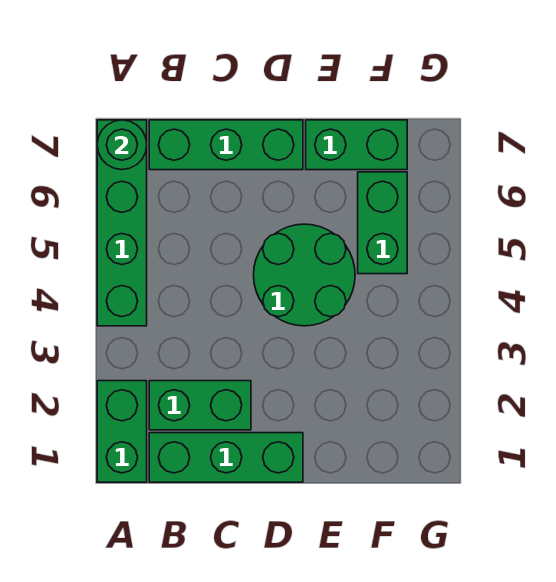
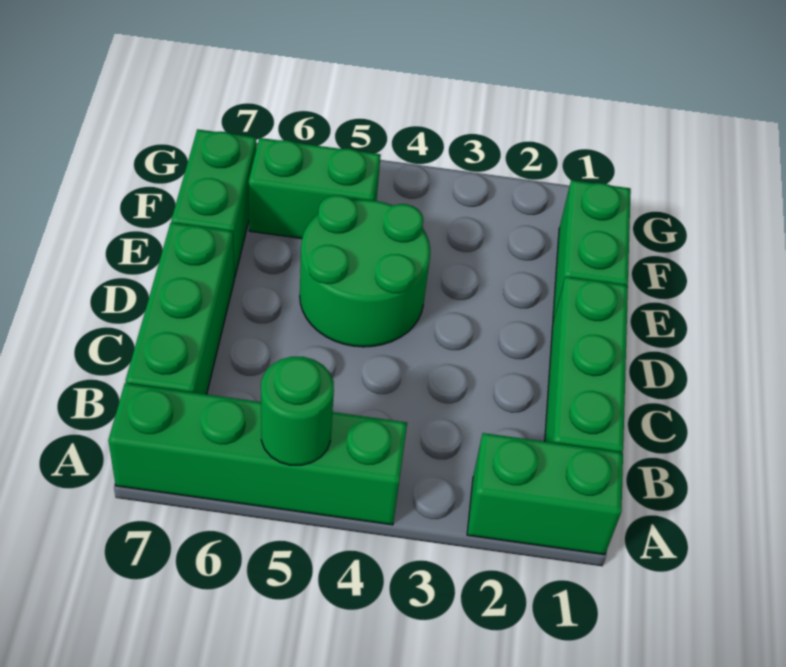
green round brick A7 level 2 -> green round brick A5 level 2
green brick B2:C2 level 1 -> green brick E1:F1 level 1

